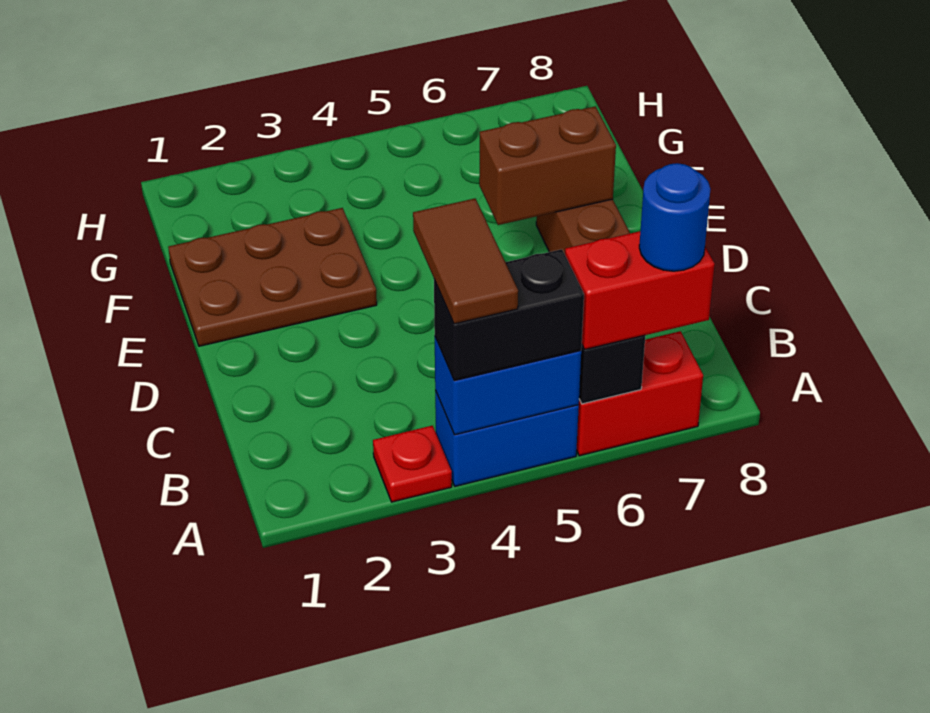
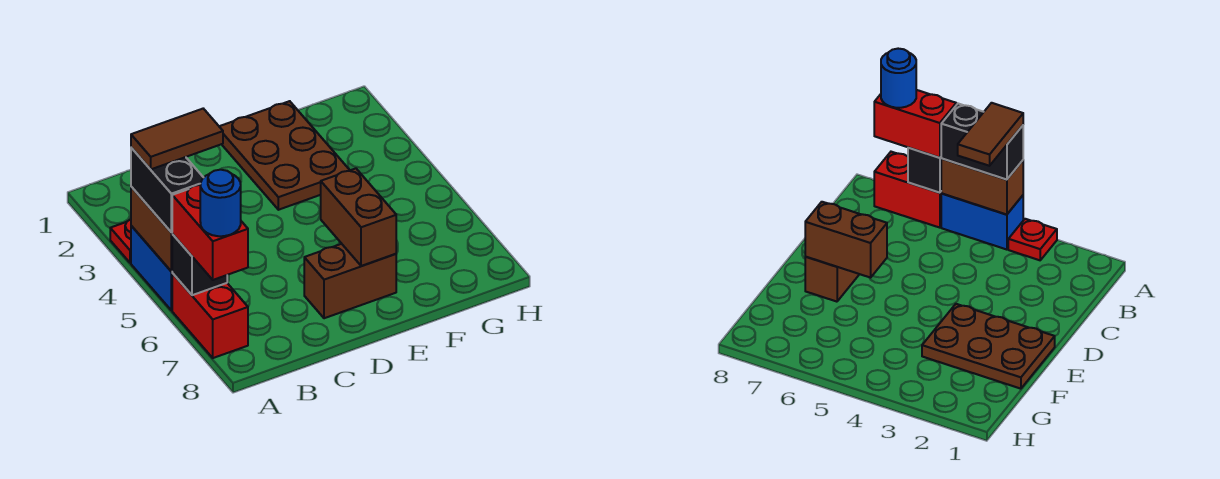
blue brick A4:A5 level 2 -> brown brick A4:A5 level 2

